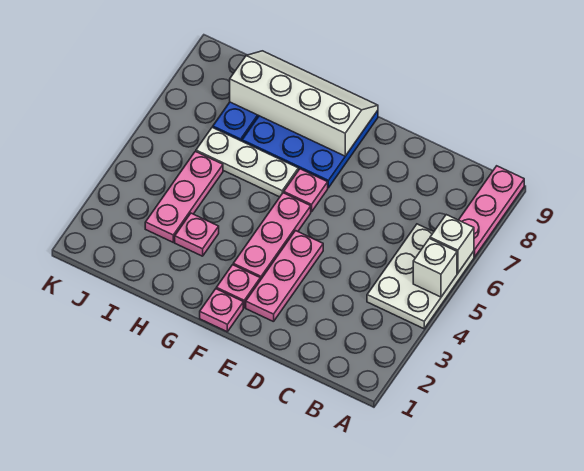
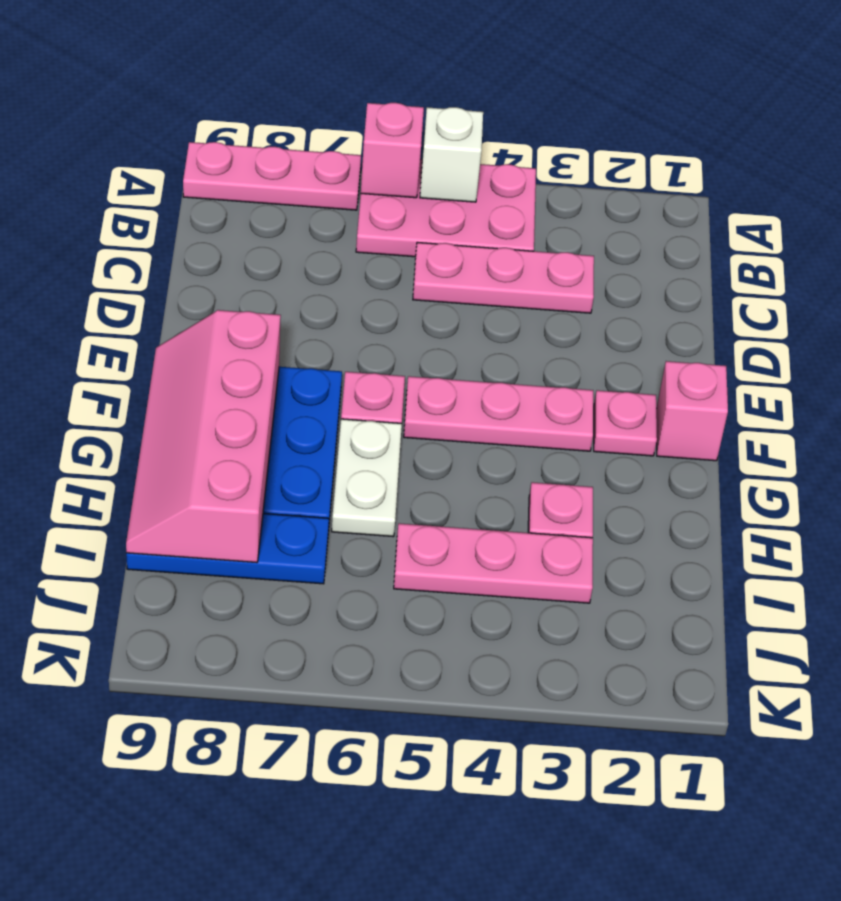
white plate A4:B6 level 1 -> pink plate A4:B6 level 1
white brick A6 level 2 -> pink brick A6 level 2
pink plate E2:E4 level 1 -> pink plate C3:C5 level 1
pink plate F1 level 1 -> pink brick F1 level 1
white slope F8:I9 level 2 top 8 -> pink slope F8:I9 level 2 top 8
white plate G6:I6 level 1 -> white plate G6:H6 level 1

